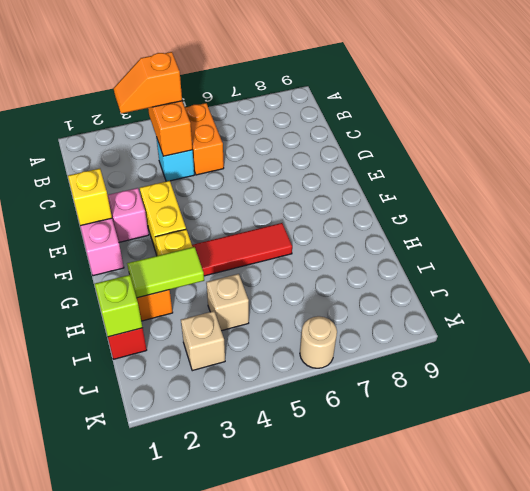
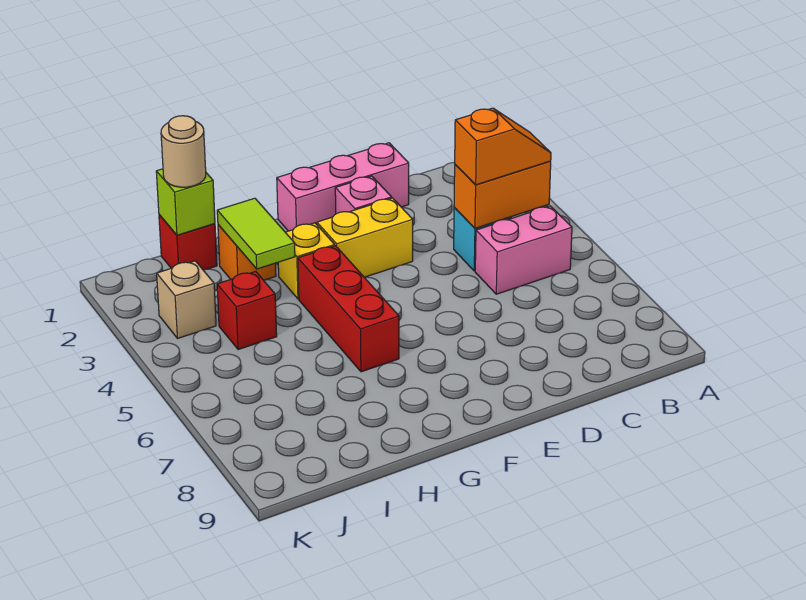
orange slope B3:B4 level 3 top 4 -> orange slope B4:C4 level 3 top C
orange brick B5:C5 level 1 -> pink brick B5:C5 level 1
yellow brick E1 level 2 -> none
red tile G4:G6 level 1 -> red brick G4:G6 level 1
tan brick I4 level 1 -> red brick I4 level 1
tan round brick K6 level 1 -> tan round brick I1 level 3

